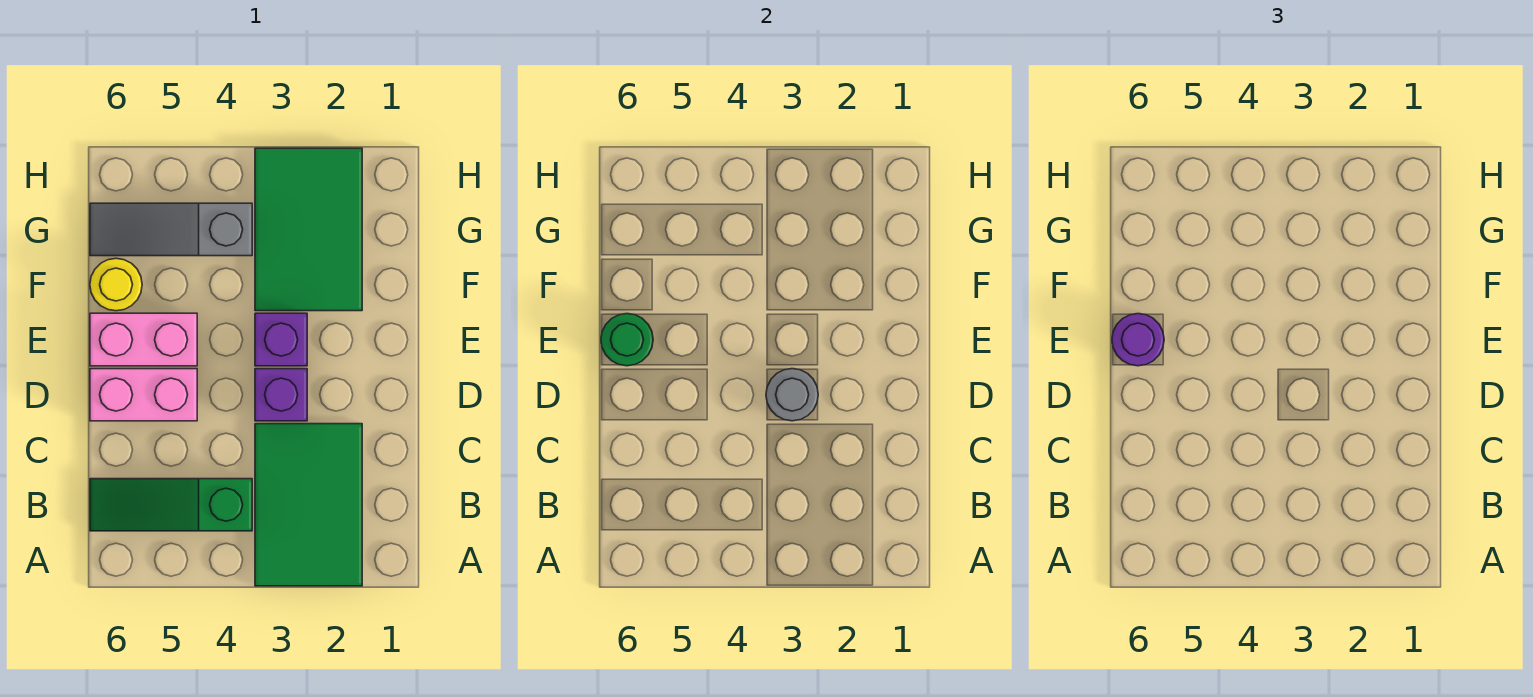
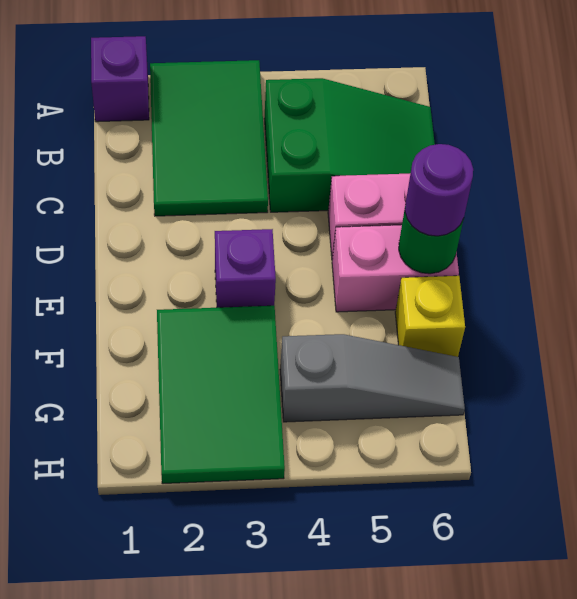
green slope B4:B6 level 1 top 4 -> green slope B4:C6 level 1 top 4
purple brick D3 level 1 -> purple brick A1 level 1
grey round brick D3 level 2 -> none
yellow round brick F6 level 1 -> yellow brick F6 level 1

